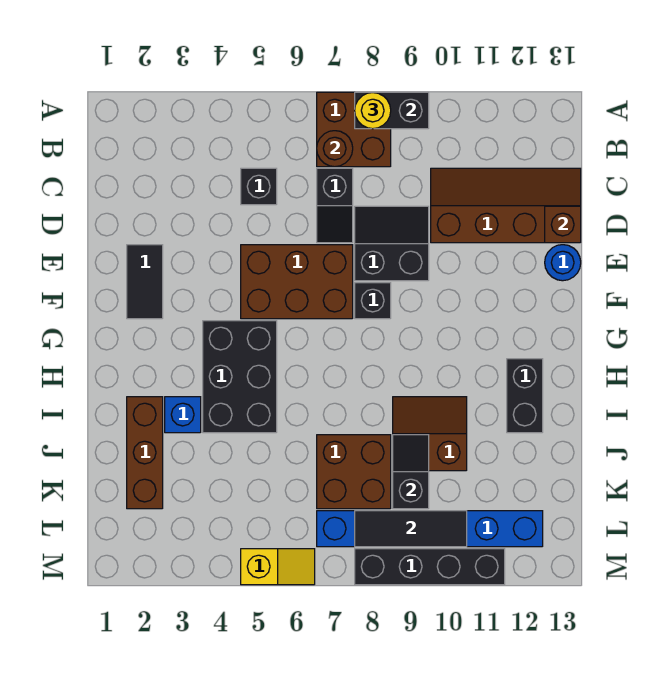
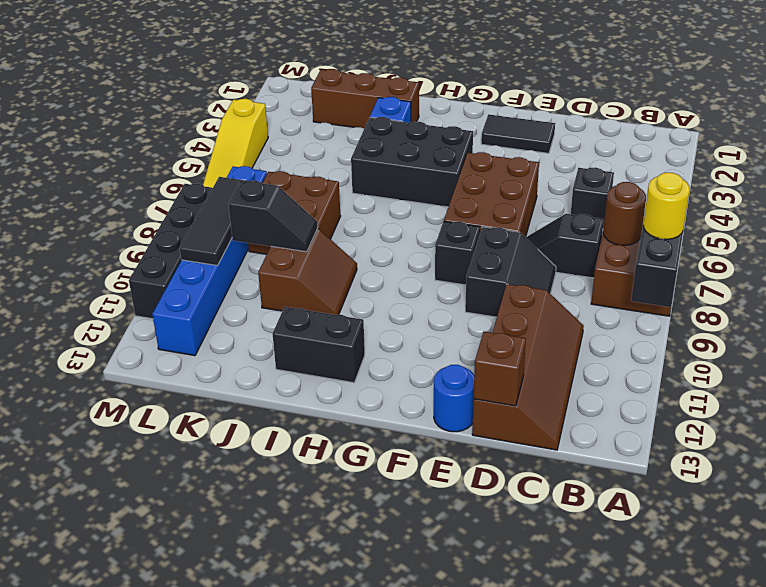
yellow slope M5:M6 level 1 top 5 -> yellow slope M4:M6 level 1 top 4

